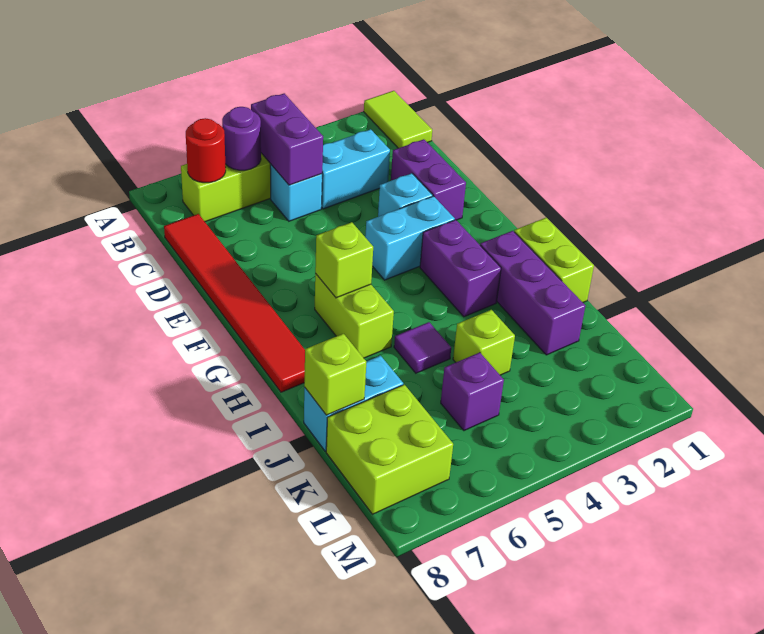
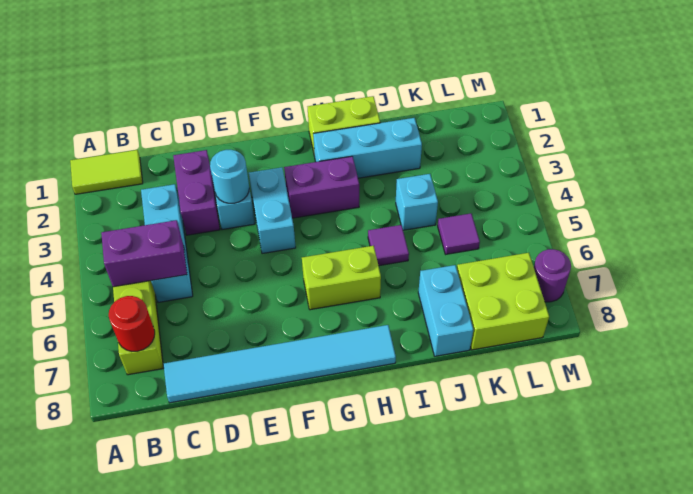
purple round brick B6 level 2 -> purple round brick M7 level 1
red tile C8:H8 level 1 -> cyan tile C8:H8 level 1
purple brick D2:E2 level 1 -> purple brick D2:D3 level 1
none -> cyan round brick E3 level 2
lime brick G6 level 2 -> none
purple brick H2:J2 level 1 -> cyan brick H2:J2 level 1
lime brick J4 level 1 -> cyan brick J4 level 1
lime brick J8 level 2 -> none
purple brick K5 level 1 -> purple tile K5 level 1

